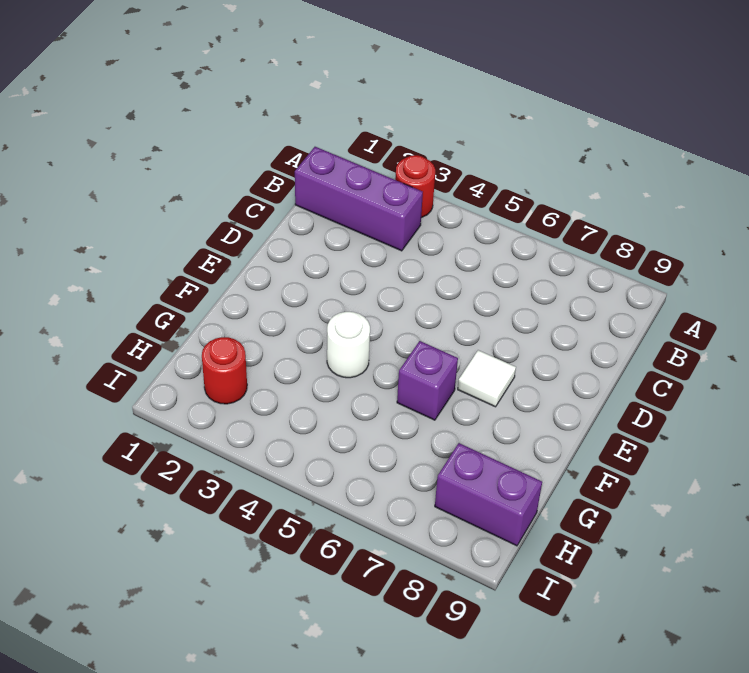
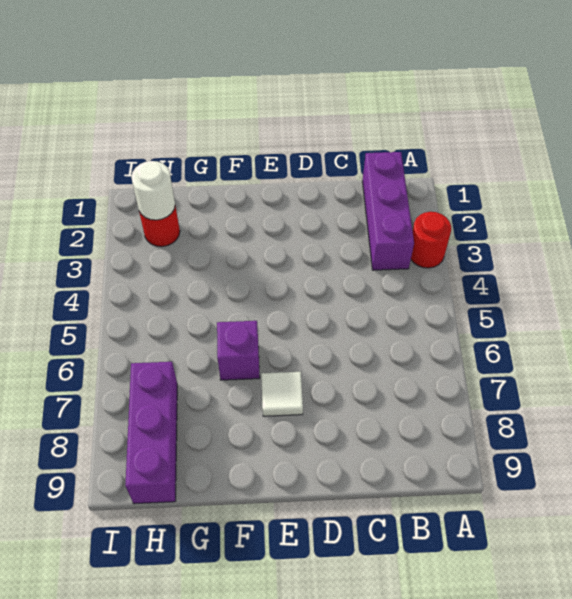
white round brick F4 level 1 -> white round brick H2 level 2
purple brick H8:H9 level 1 -> purple brick H7:H9 level 1

